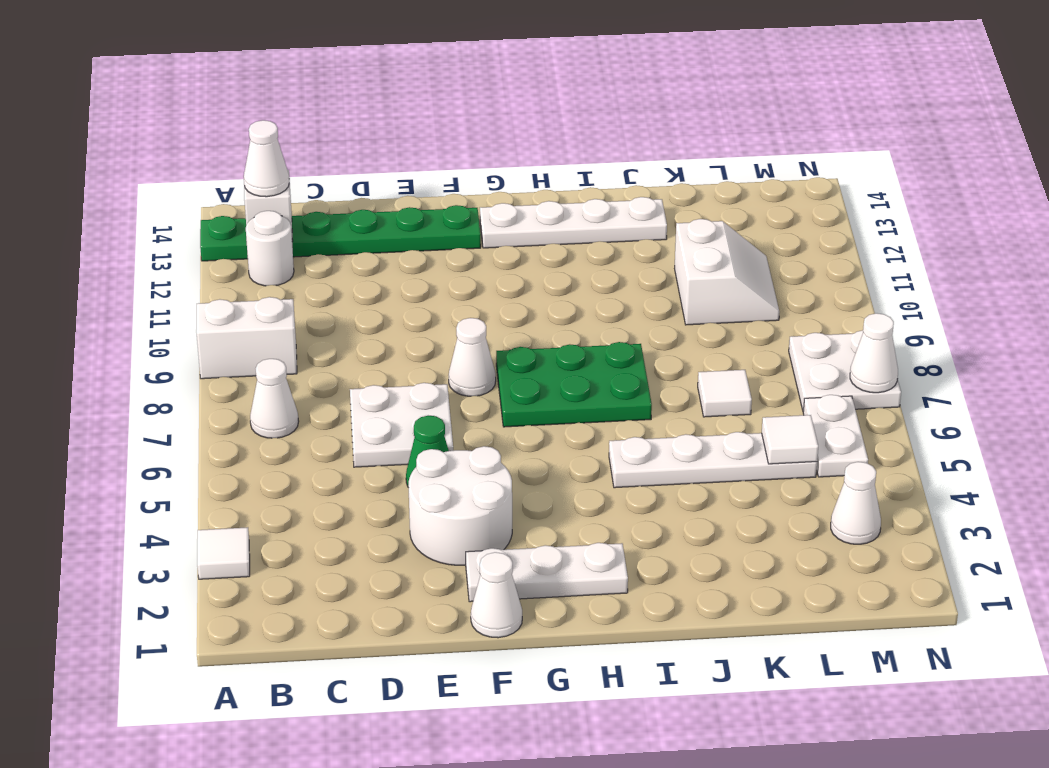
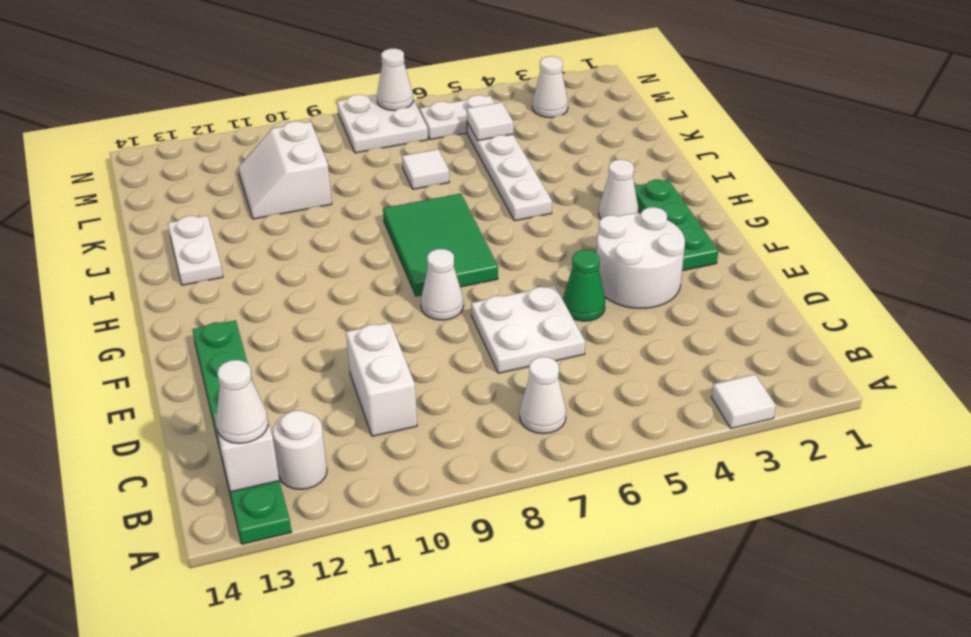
white brick A9:B9 level 1 -> white brick C10:D10 level 1
white cone F1 level 1 -> white cone H3 level 1
white plate F2:H2 level 1 -> green plate F2:H2 level 1
green plate G7:I8 level 1 -> green tile G7:I8 level 1
white plate G13:J13 level 1 -> white plate I13:J13 level 1
white slope K10:L11 level 1 top K -> white slope K10:L11 level 1 top 10

